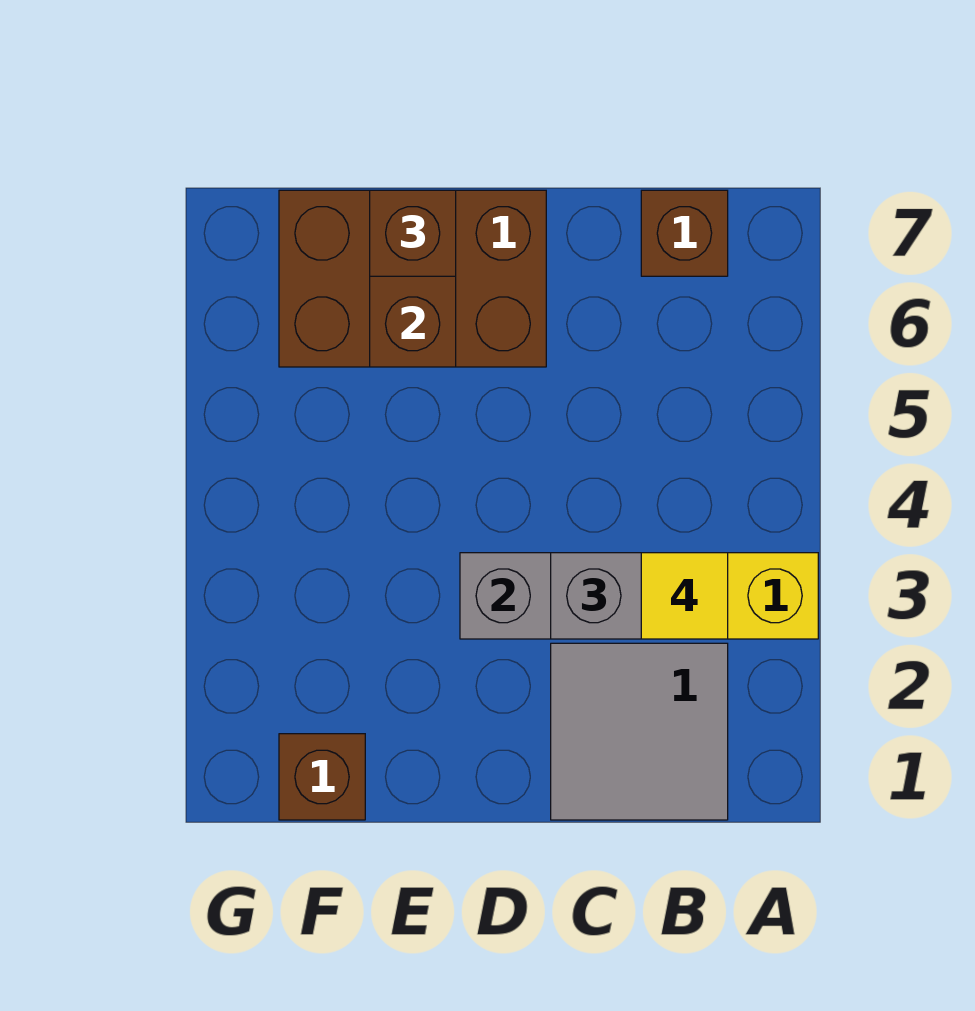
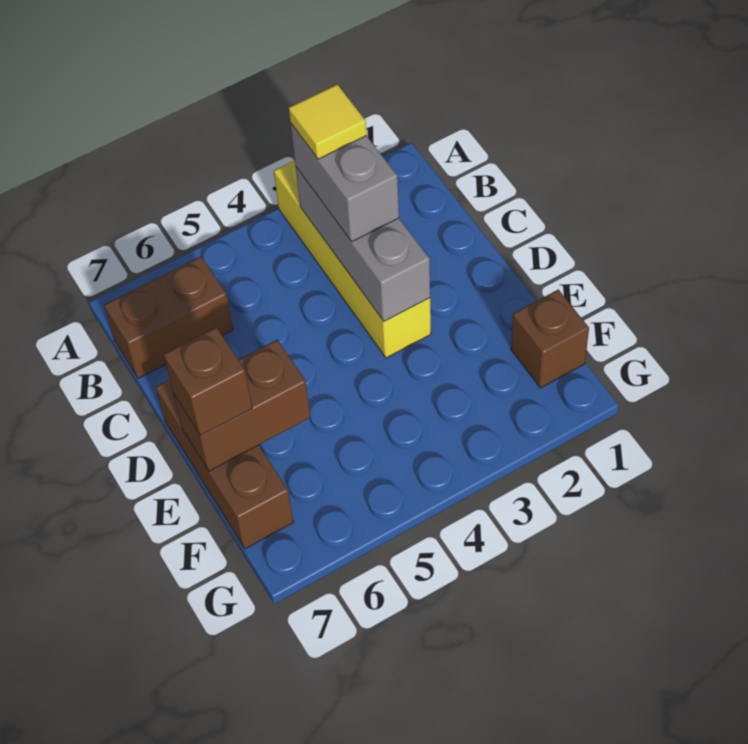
grey tile B1:C2 level 1 -> none
brown brick B7 level 1 -> brown brick B6:B7 level 1
brown brick D6:F7 level 1 -> brown brick D7:F7 level 1

